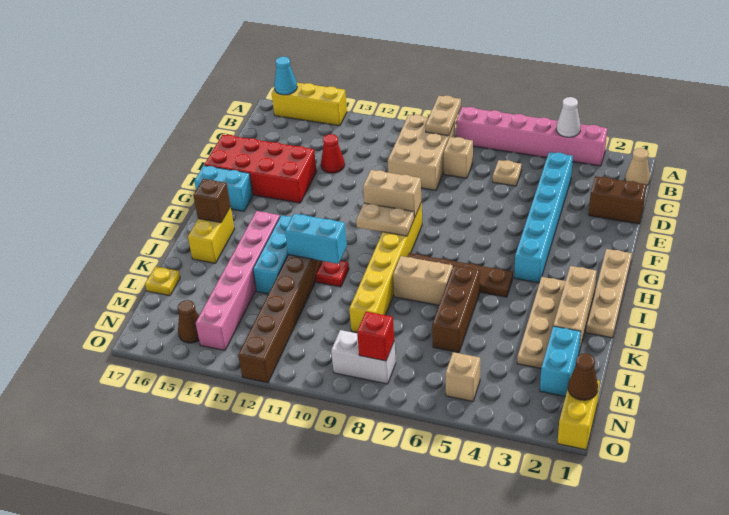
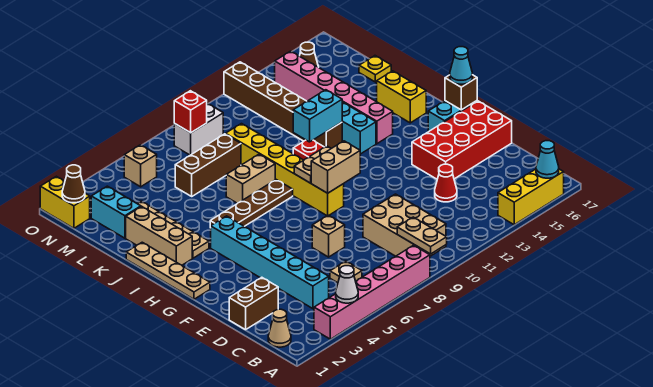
tan brick C8 level 1 -> tan brick E7 level 1
none -> cyan cone G17 level 3
brown brick I16 level 2 -> brown brick G17 level 2
brown brick J6:L6 level 1 -> brown brick L6:L8 level 1

